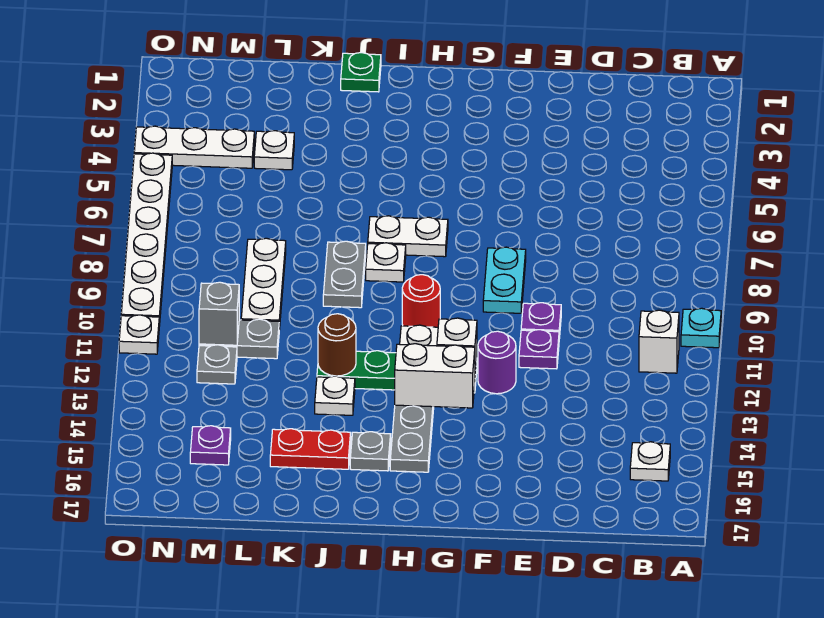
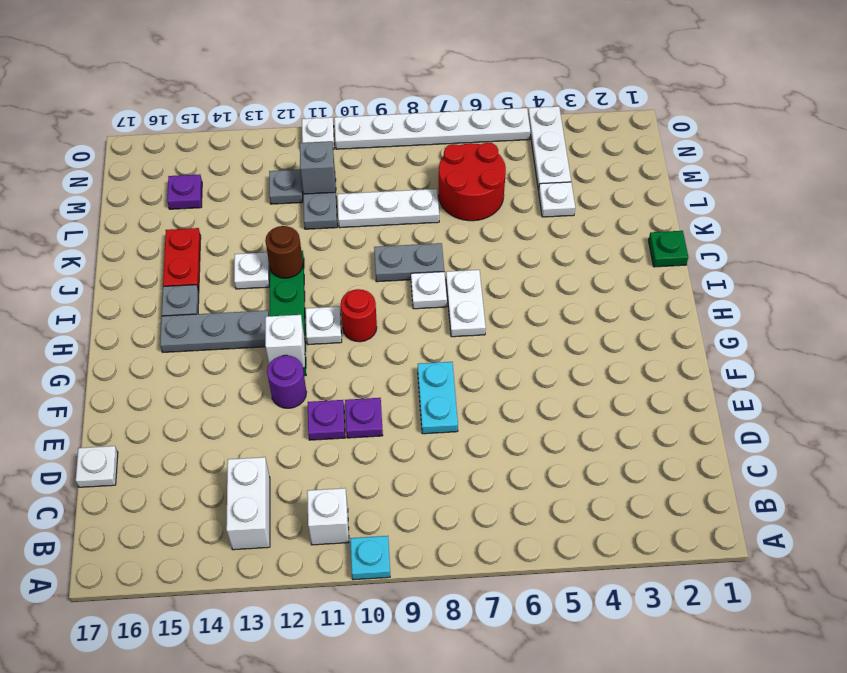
white plate B15 level 1 -> white plate D17 level 1
cyan plate F8:F9 level 1 -> cyan plate E8:F8 level 1
white brick G13:H13 level 2 -> white brick B13:C13 level 1
none -> red round brick L6:M7 level 1

